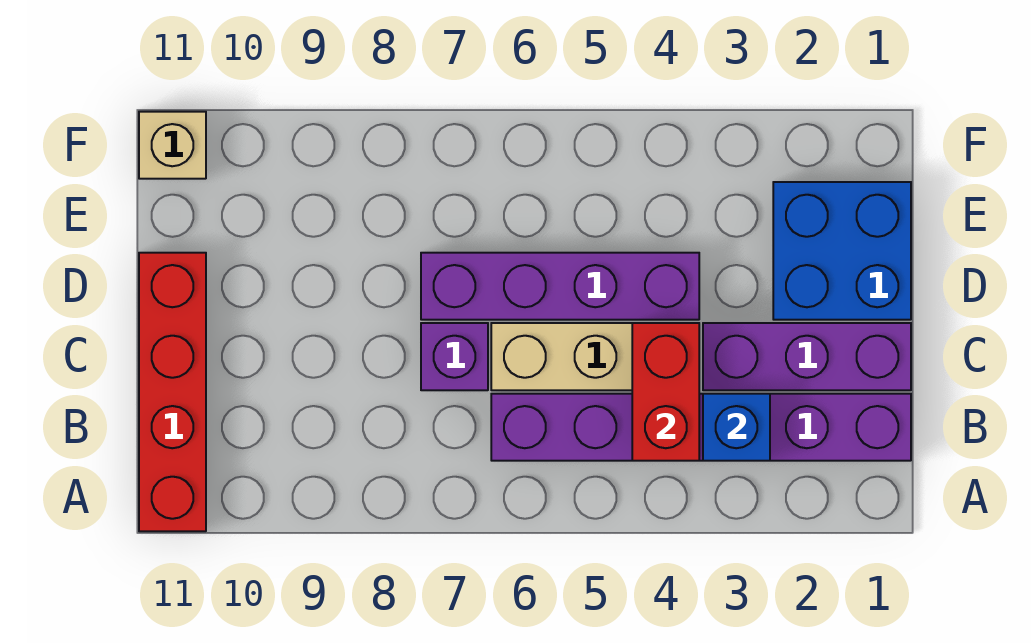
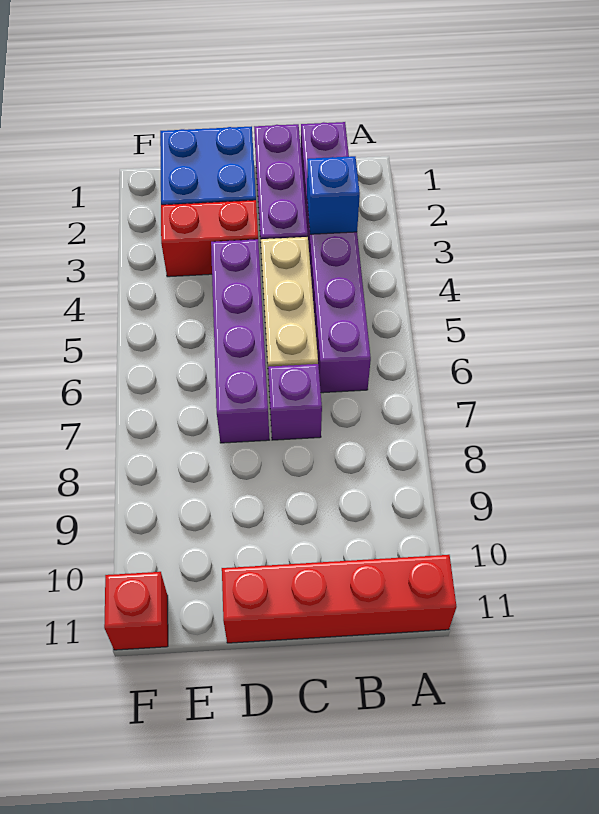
red brick B4:C4 level 2 -> red brick D3:E3 level 1
tan brick F11 level 1 -> red brick F11 level 1

